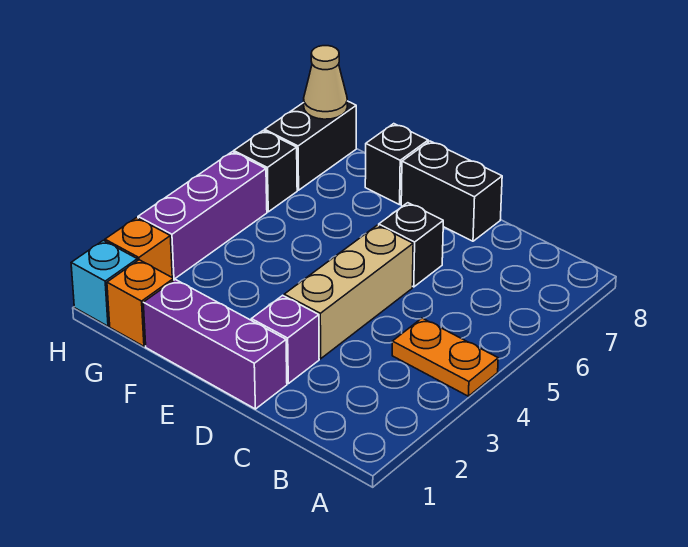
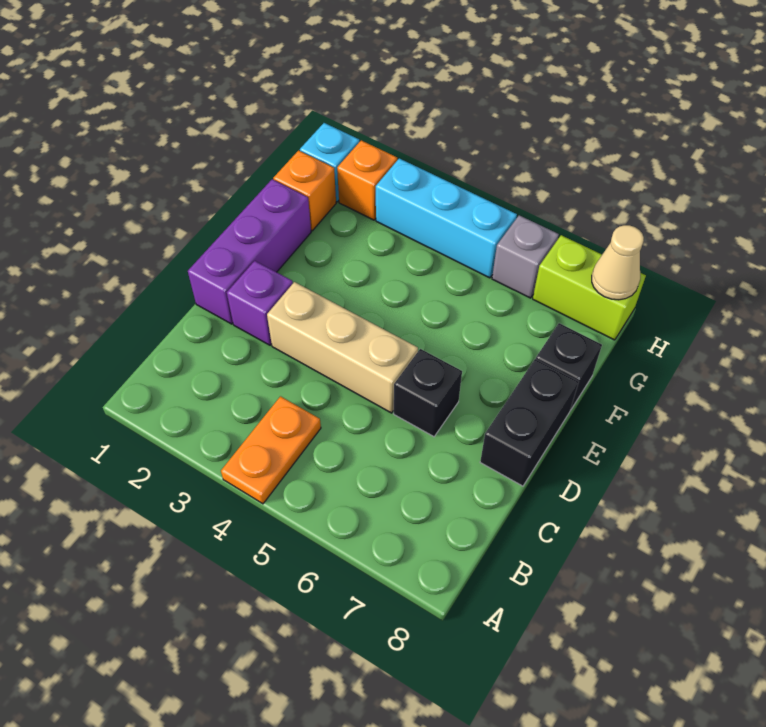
purple brick H3:H5 level 1 -> cyan brick H3:H5 level 1
black brick H6 level 1 -> grey brick H6 level 1
black brick H7:H8 level 1 -> lime brick H7:H8 level 1

